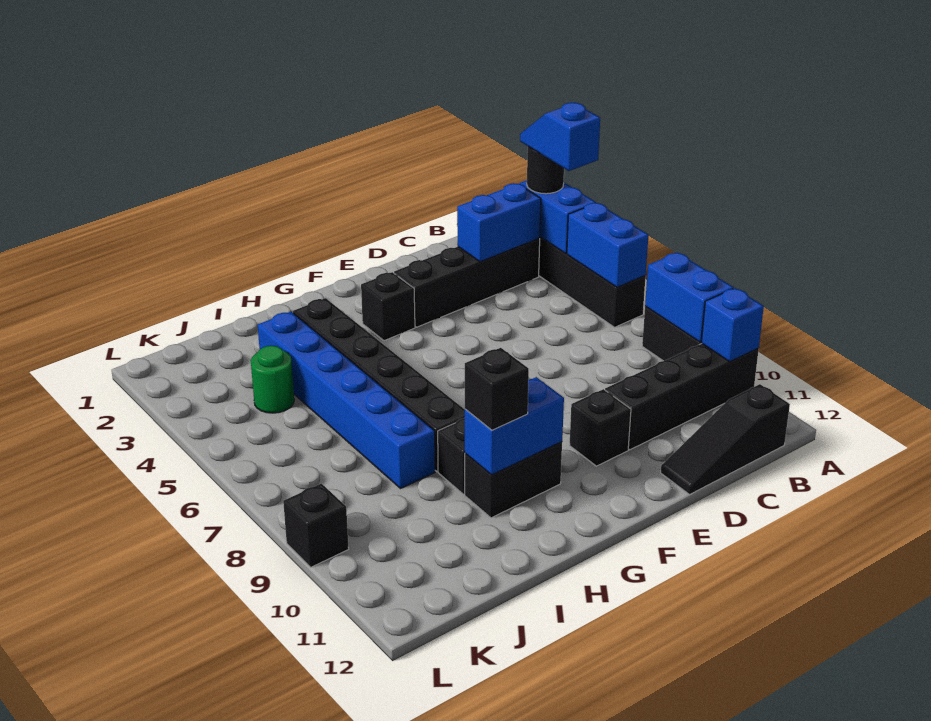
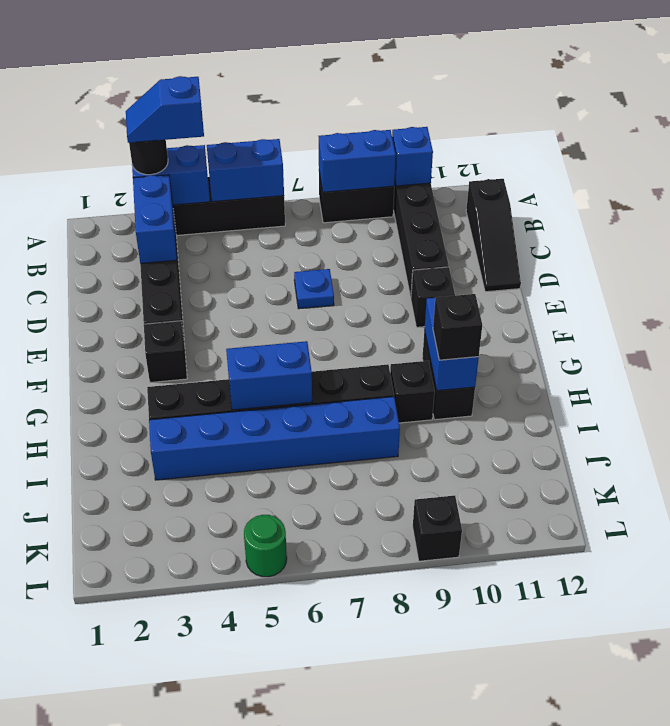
none -> blue plate D7 level 1
none -> blue brick H5:H6 level 2
green round brick J4 level 1 -> green round brick L5 level 1

